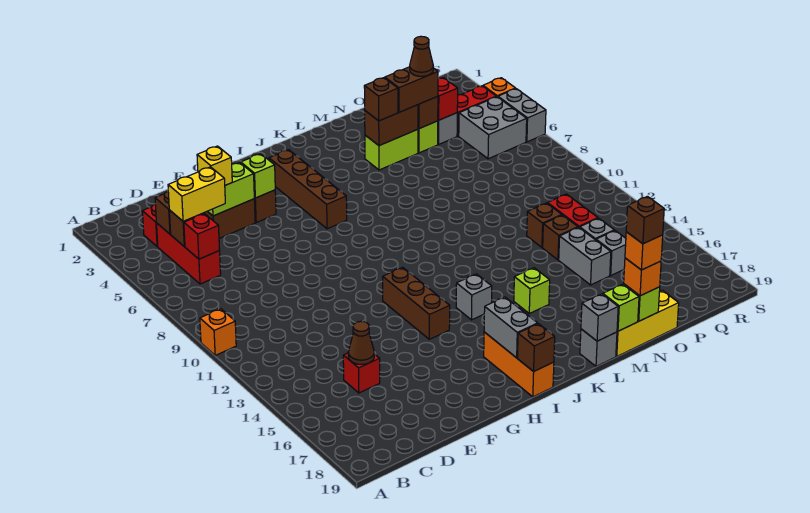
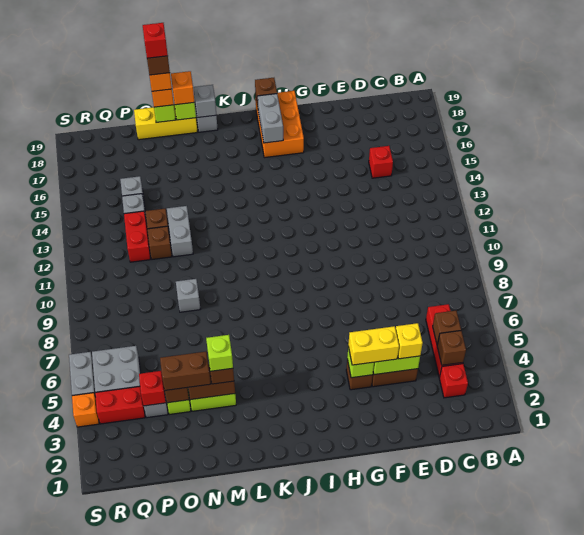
orange brick A10 level 1 -> orange brick M19 level 3
yellow brick C5:D5 level 3 -> yellow brick F4:G4 level 3
red brick C6 level 2 -> red brick N19 level 6
brown cone D15 level 2 -> none
brown brick H12:H14 level 1 -> none
brown brick I3:I6 level 1 -> none
orange brick I17:I19 level 1 -> orange brick H17:I19 level 1
grey brick J14 level 1 -> grey brick N9 level 1
lime brick L15 level 1 -> lime brick M4 level 4
brown cone O4 level 4 -> none
grey brick O14:O15 level 1 -> grey brick N12:N13 level 1

